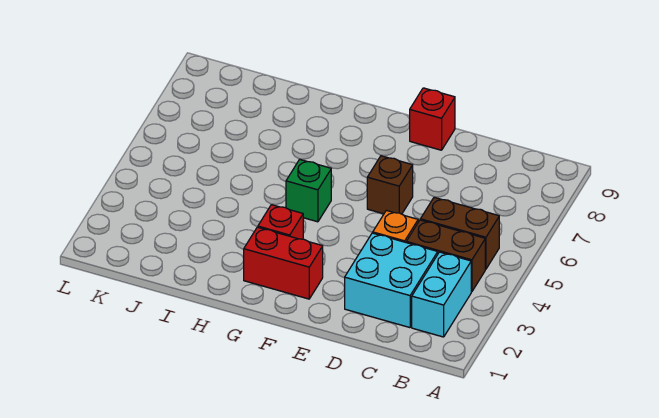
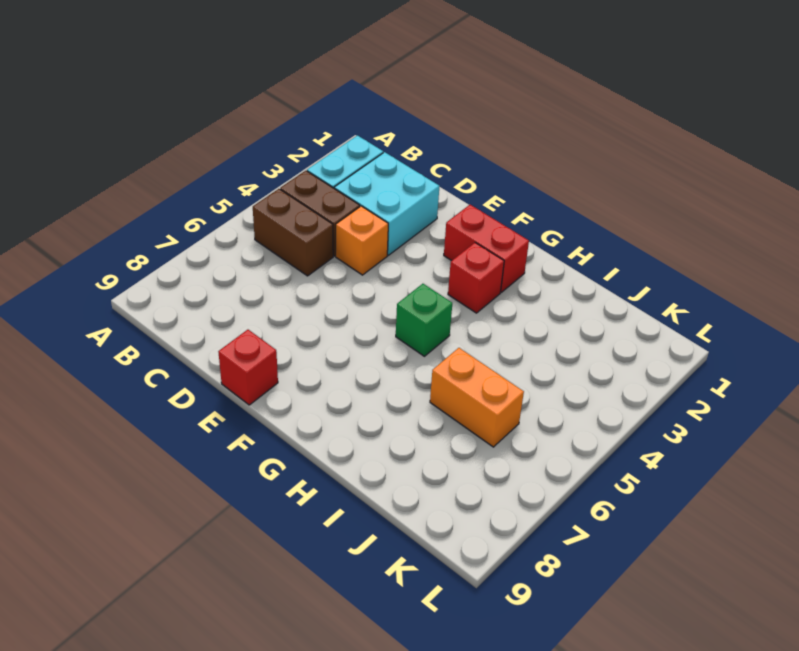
brown brick E6 level 1 -> none
none -> orange brick I6:J6 level 1

